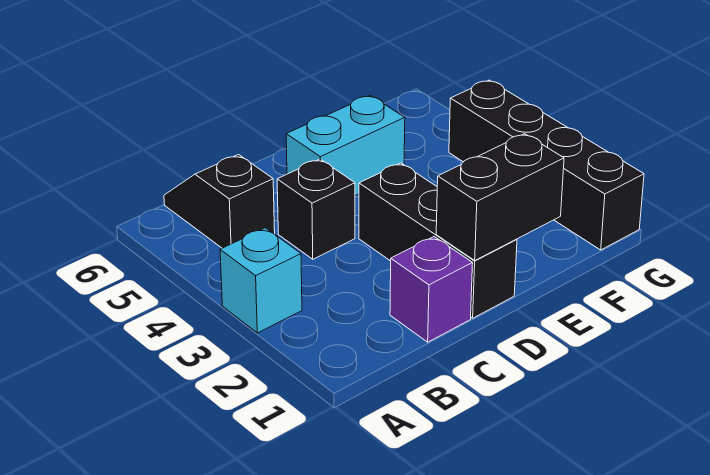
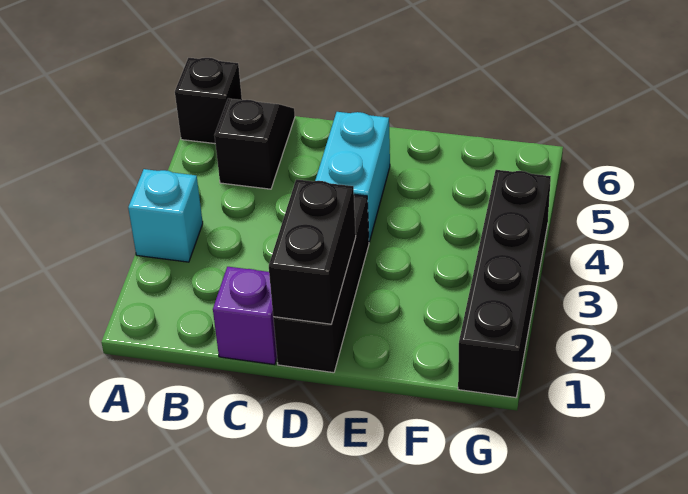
black brick C4 level 1 -> black brick A6 level 1
black brick D1:E1 level 2 -> black brick D1:D2 level 2
cyan brick D5:E5 level 1 -> cyan brick D4:D5 level 1

